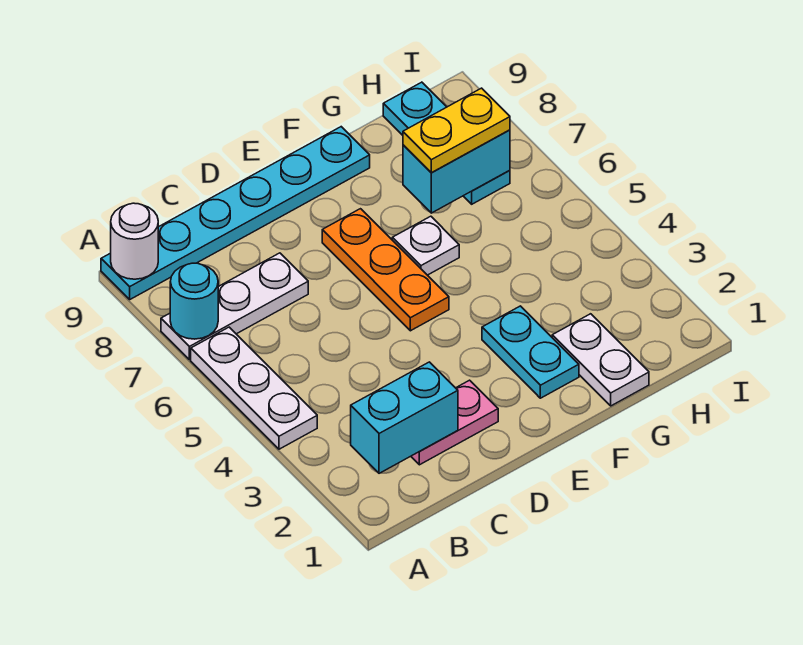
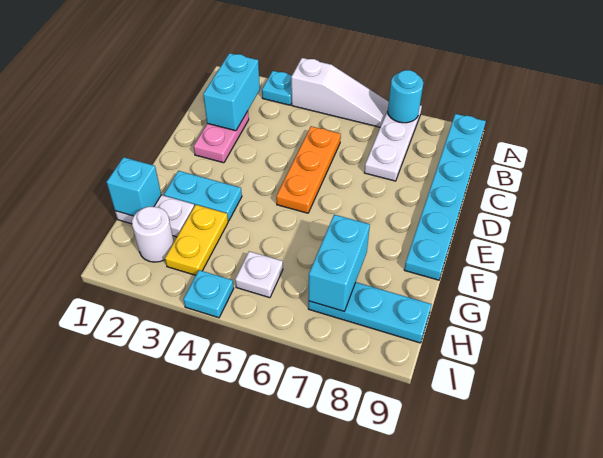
none -> cyan plate A3 level 1
white plate A4:A6 level 1 -> white slope A4:A6 level 1 top 4
white round brick A9 level 2 -> white round brick H2 level 1
orange plate E5:E7 level 1 -> orange plate C5:E5 level 1
white plate F6 level 1 -> white plate H5 level 1
none -> cyan brick G1 level 2
yellow plate G7:H7 level 3 -> yellow plate G3:H3 level 1
none -> cyan plate I4 level 1

